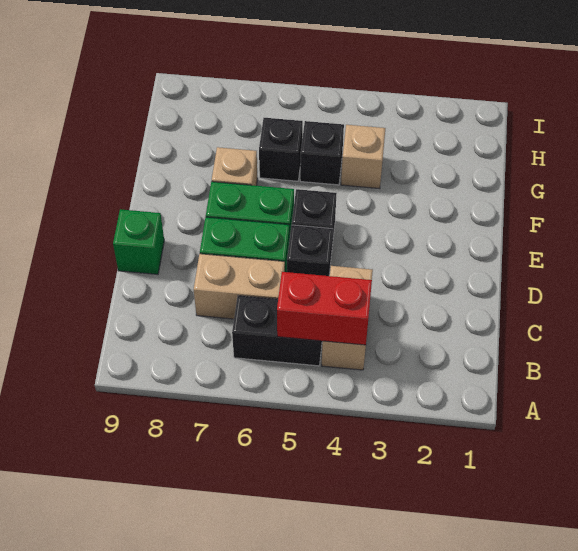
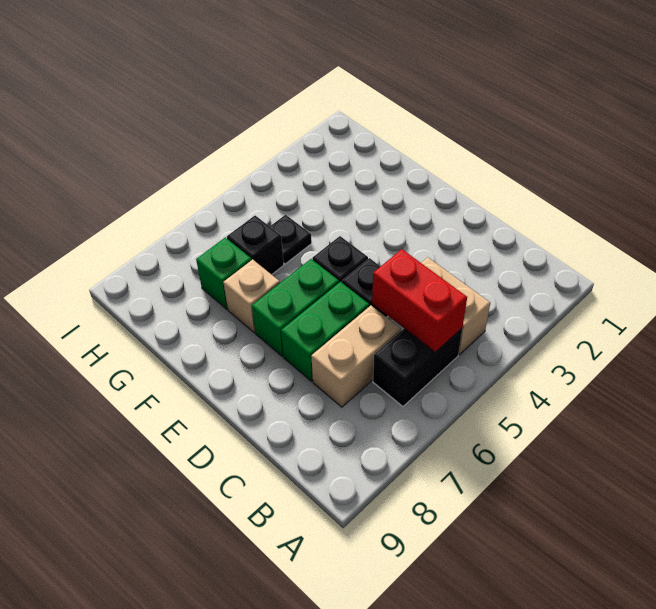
red brick B4:B5 level 2 -> red brick B5:C5 level 2
green brick D9 level 1 -> green brick G7 level 1
tan brick G4 level 1 -> none
black brick G5 level 1 -> black plate G5 level 1

